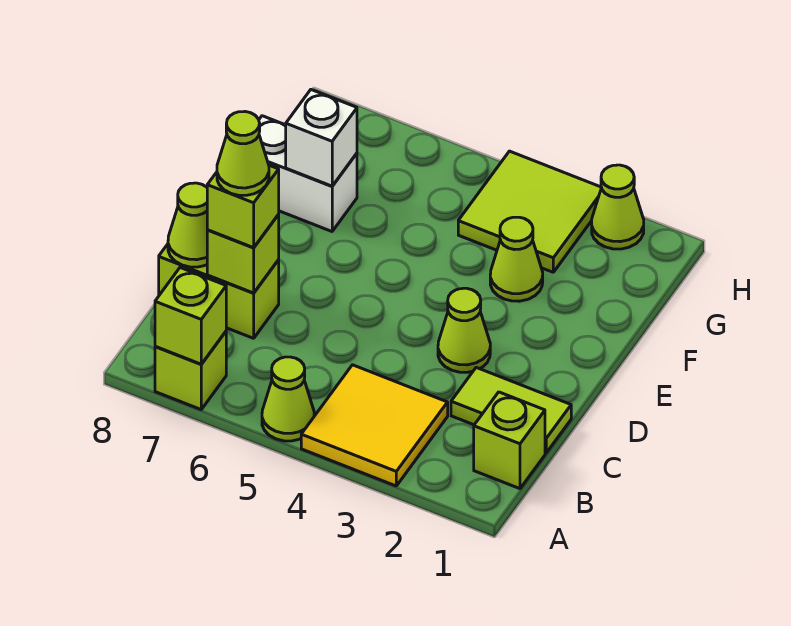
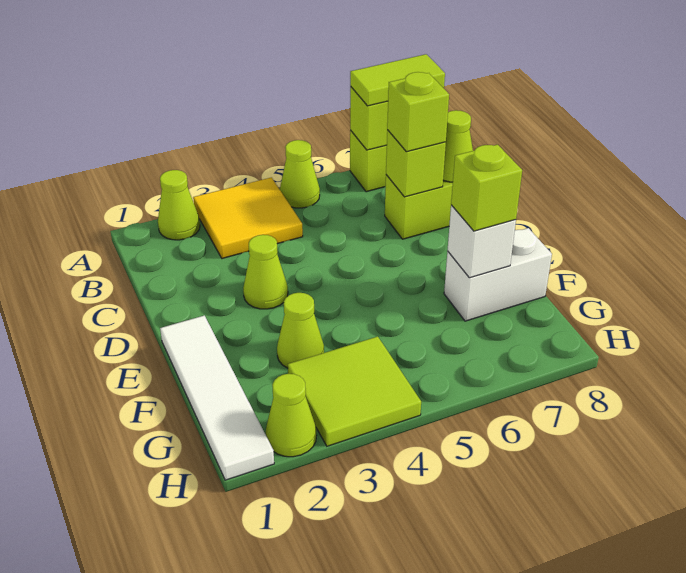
lime brick B1 level 1 -> lime brick F7 level 3
lime tile C1:C2 level 1 -> lime tile A7:A8 level 3
lime cone C7 level 4 -> lime cone A2 level 1
none -> white tile E1:H1 level 1

